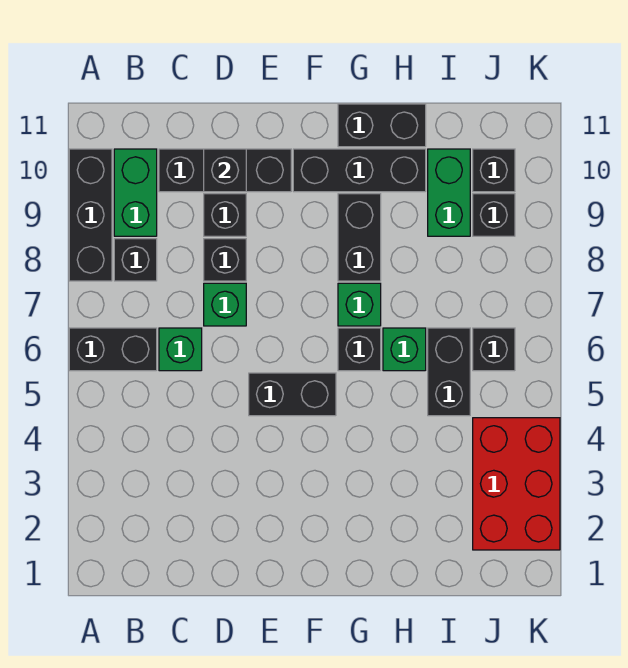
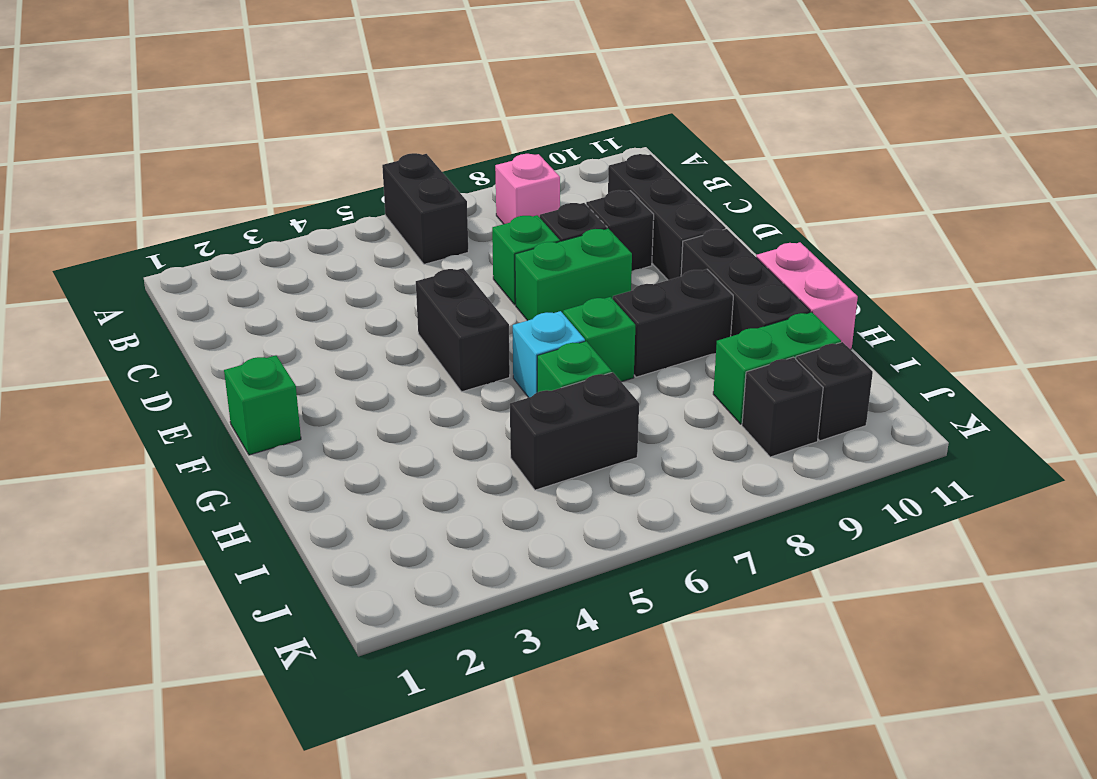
black brick A8:A10 level 1 -> none
black brick B8 level 1 -> pink brick B8 level 1
green brick B9:B10 level 1 -> green brick E7:E8 level 1
green brick C6 level 1 -> green brick F1 level 1
black brick D10 level 2 -> none
black brick G6 level 1 -> cyan brick G6 level 1
black brick G11:H11 level 1 -> pink brick G11:H11 level 1
red brick J2:K4 level 1 -> none
black brick J6 level 1 -> none

